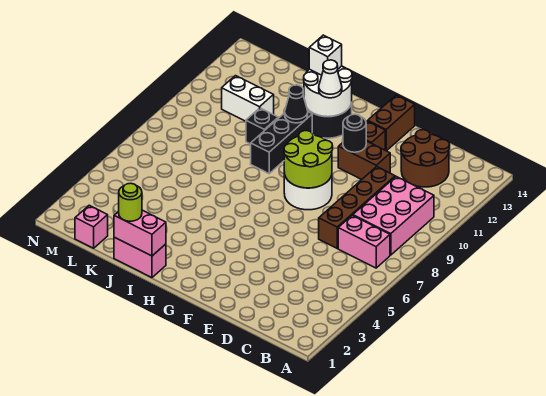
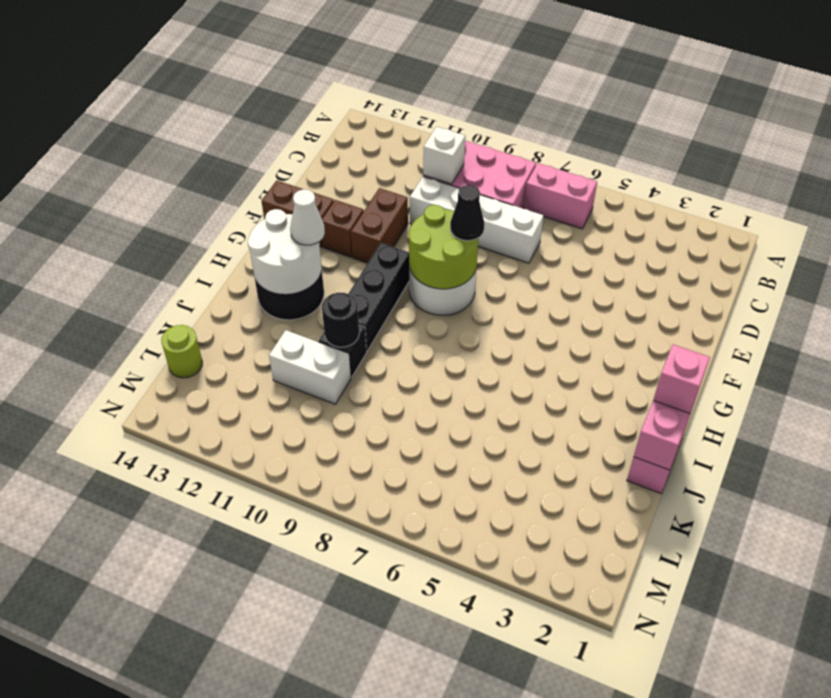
pink brick B7:C7 level 1 -> pink brick B6:B7 level 1
brown round brick C12:D13 level 1 -> none
brown brick D7:D10 level 1 -> white brick D7:D10 level 1
black round brick F11 level 2 -> black round brick J10 level 2
black brick I9:I11 level 1 -> black brick G10:I10 level 1
black cone I11 level 2 -> black cone F8 level 3
white brick I13 level 3 -> white brick C10 level 2
lime round brick J1 level 3 -> lime round brick L14 level 1
white brick K11:L11 level 1 -> white brick K10:K11 level 1
pink brick L1 level 1 -> pink brick I1 level 3

